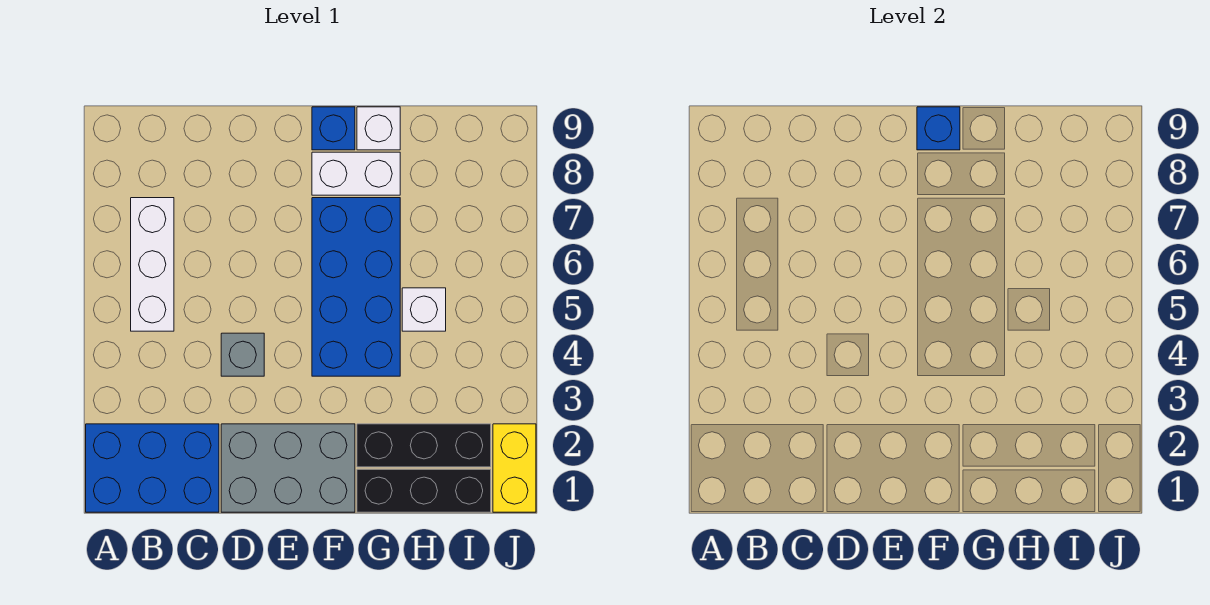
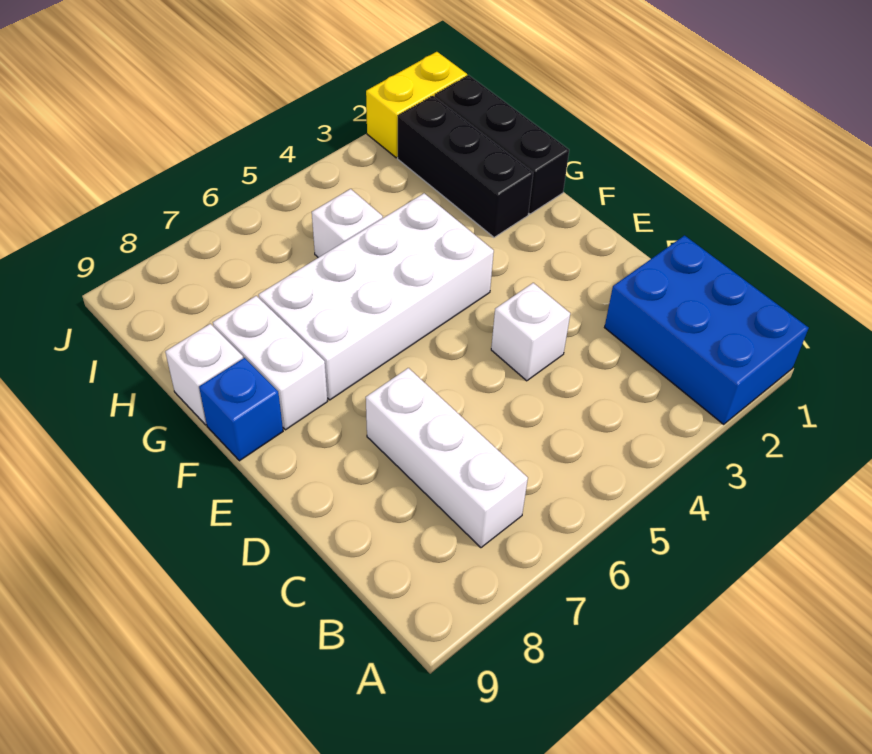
white brick B5:B7 level 1 -> white brick B7:D7 level 1
grey brick D1:F2 level 1 -> none
grey brick D4 level 1 -> white brick D4 level 1
blue brick F4:G7 level 1 -> white brick F4:G7 level 1
blue brick F9 level 2 -> none

